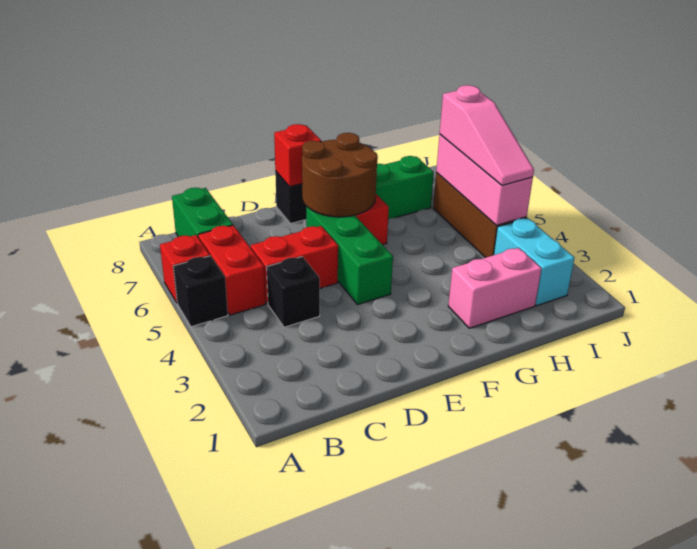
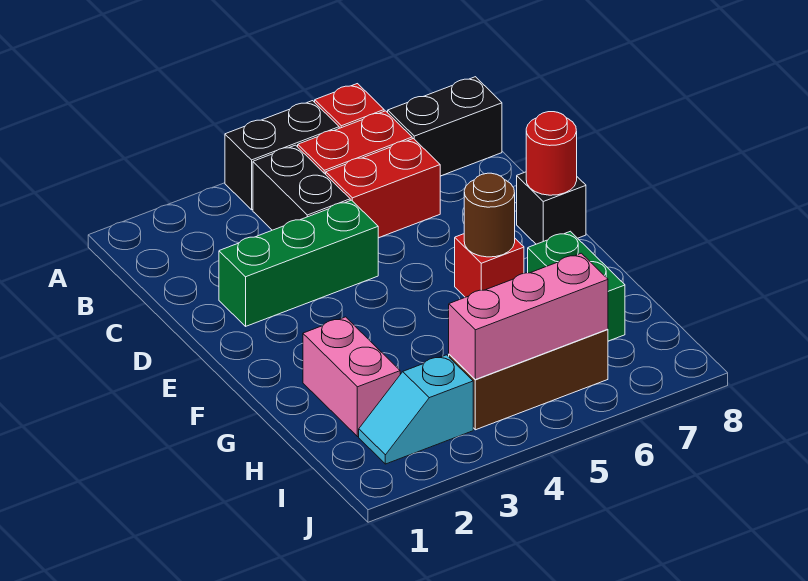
black brick A5 level 1 -> black brick A4:A5 level 1
green brick B7:B8 level 1 -> black brick B7:B8 level 1
black brick C4 level 1 -> black brick B4:C4 level 1
red brick C5:D5 level 1 -> red brick C5:C6 level 1
green brick E4:E6 level 1 -> green brick D2:D4 level 1
brown round brick E6:F7 level 2 -> brown round brick F6 level 2
red brick E8 level 2 -> red round brick E8 level 2
cyan brick I2:I3 level 1 -> cyan slope I2:I3 level 1 top 3
pink slope I4:I6 level 3 top 6 -> none

